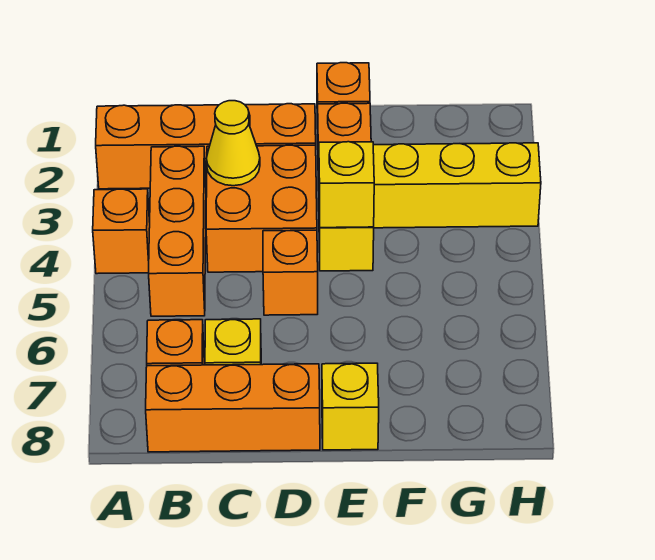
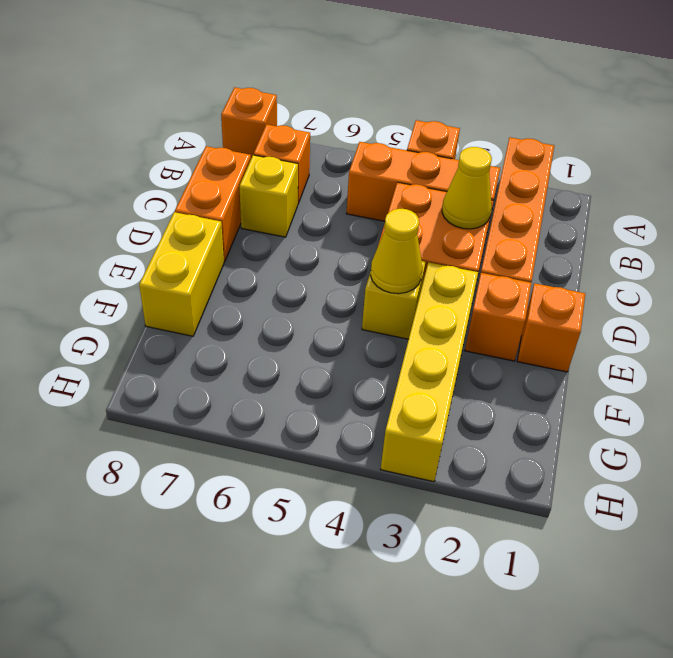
orange brick B8:D8 level 1 -> orange brick C8:D8 level 1
orange brick D5 level 1 -> orange brick A8 level 1
yellow brick E4 level 2 -> yellow cone E4 level 2
yellow brick E8 level 1 -> yellow brick E8:F8 level 1

